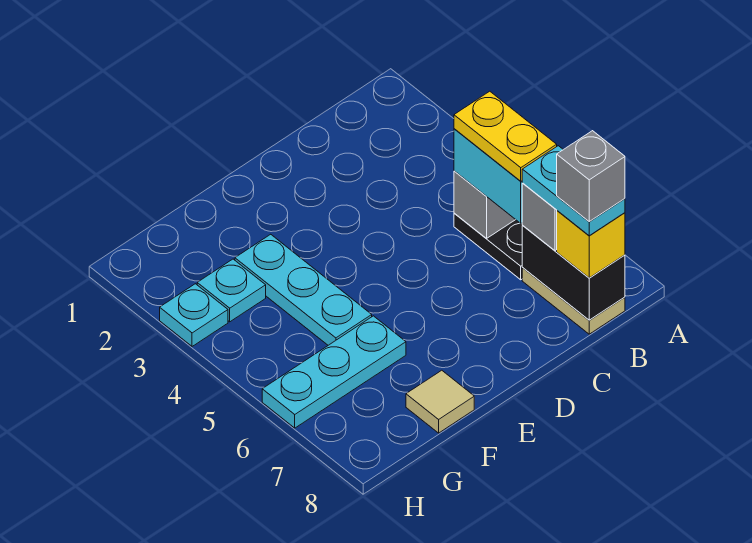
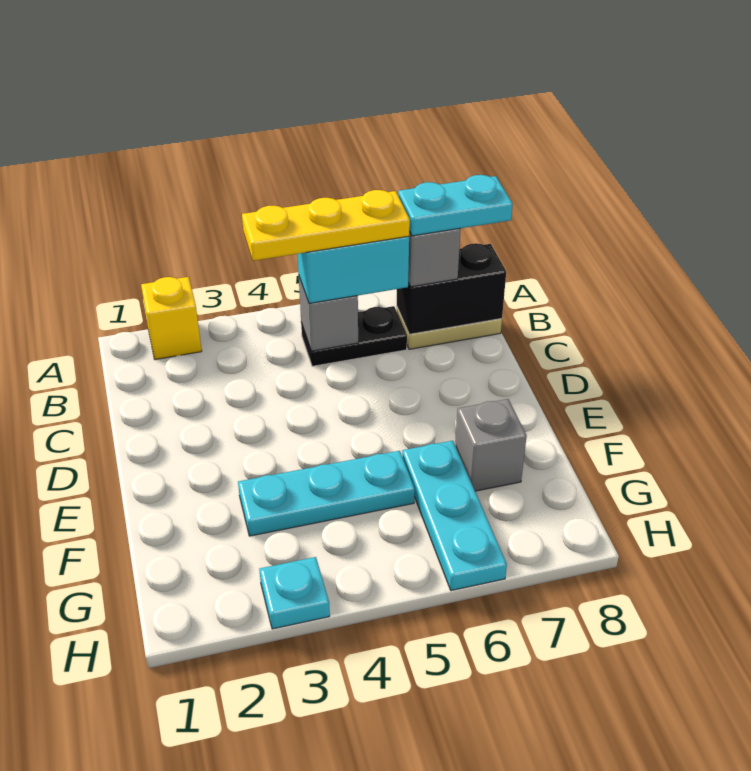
yellow plate B5:B6 level 4 -> yellow plate B4:B6 level 4
yellow brick B8 level 3 -> yellow brick A2 level 1
grey brick B8 level 5 -> grey brick F7 level 1
tan tile F8 level 1 -> none
cyan plate G3 level 1 -> none

